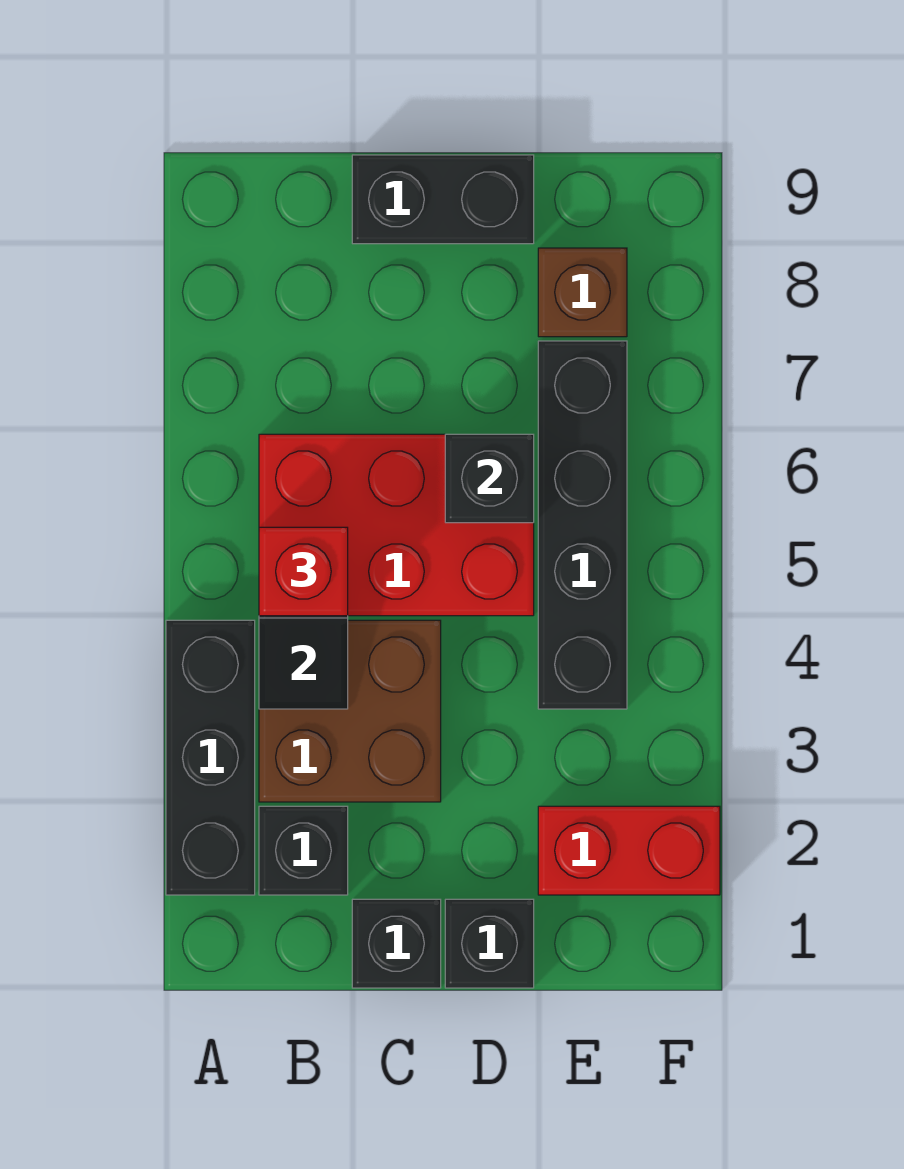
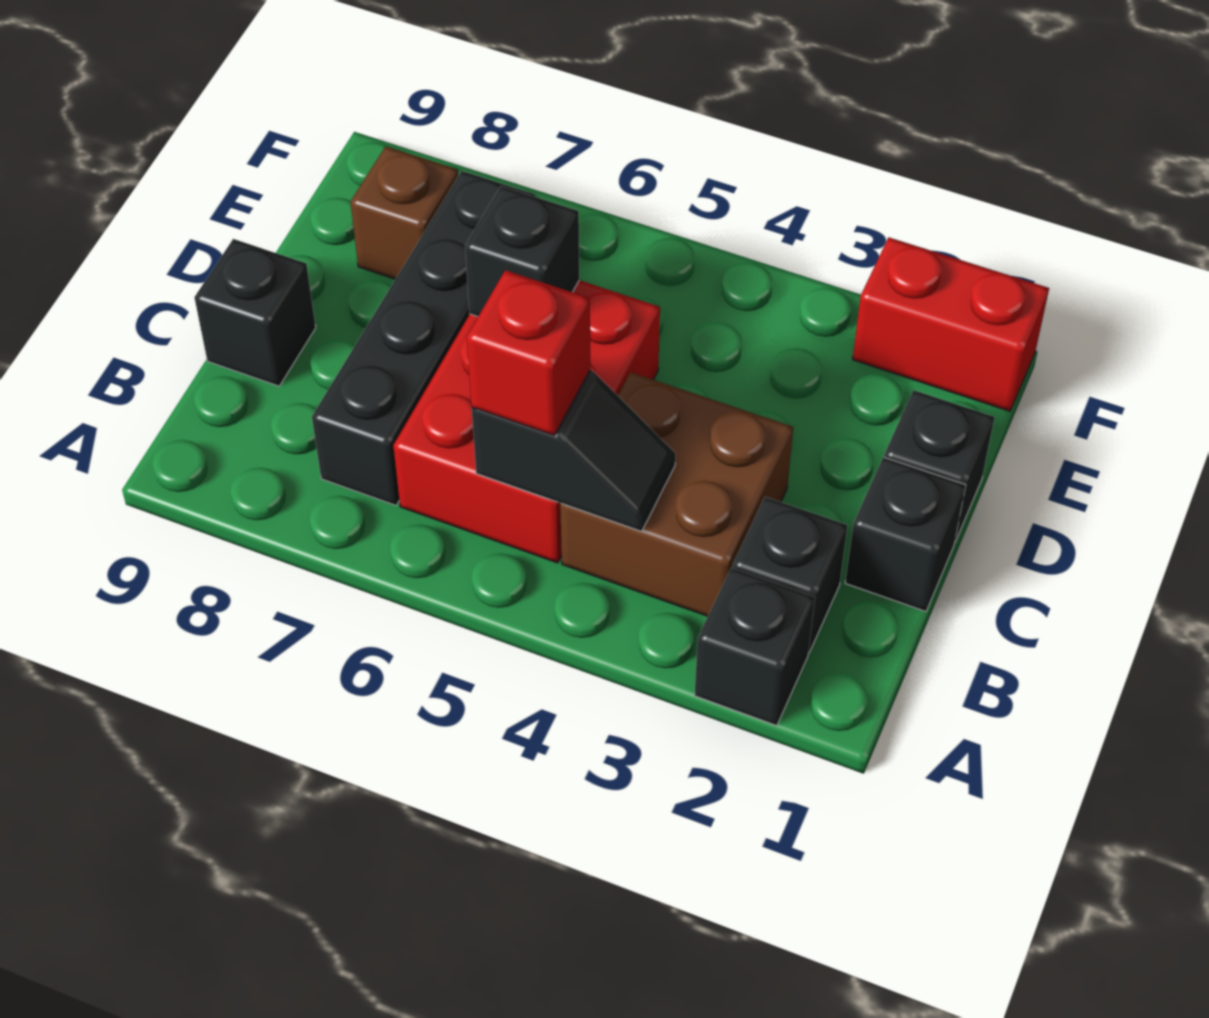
black brick A2:A4 level 1 -> black brick A2 level 1
black brick C9:D9 level 1 -> black brick C9 level 1
red brick E2:F2 level 1 -> red brick F1:F2 level 1
black brick E4:E7 level 1 -> black brick B7:E7 level 1

